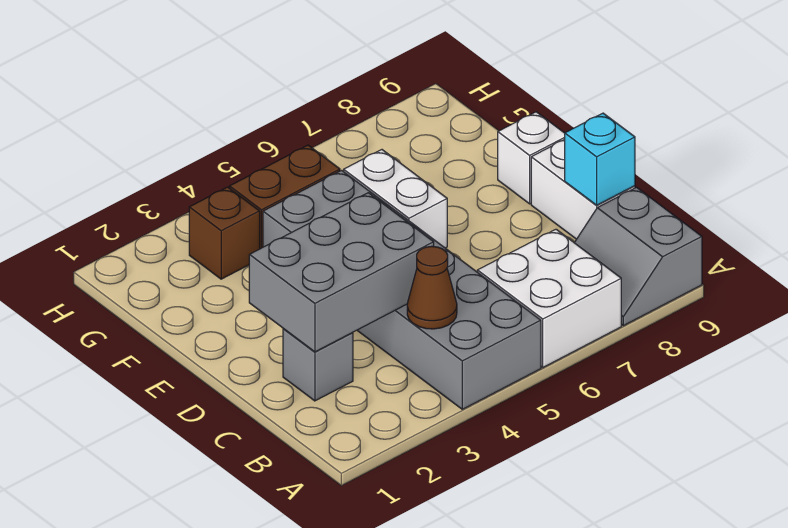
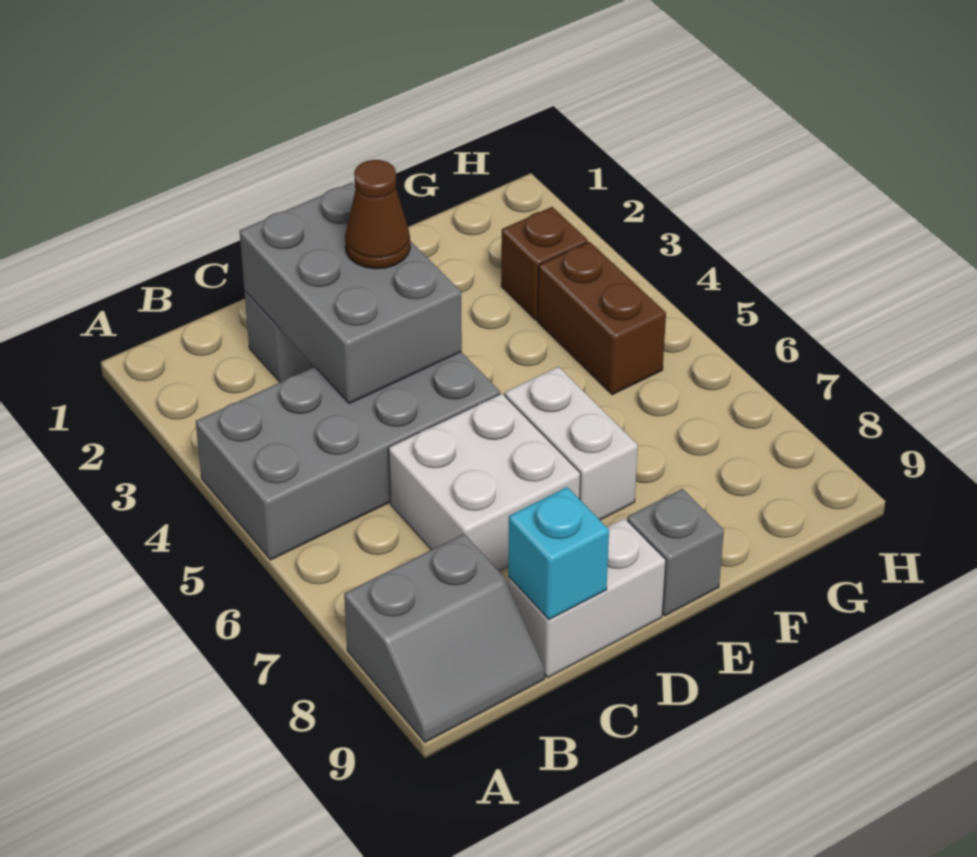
grey brick A4:F5 level 1 -> grey brick A4:D5 level 1
white brick A6:B7 level 1 -> white brick C6:D7 level 1
grey slope A8:B9 level 1 top 9 -> grey slope A8:B9 level 1 top 8
brown cone B4 level 2 -> brown cone D3 level 3
white brick E6:F6 level 1 -> white brick E6:E7 level 1
white brick E9 level 1 -> grey brick E9 level 1

